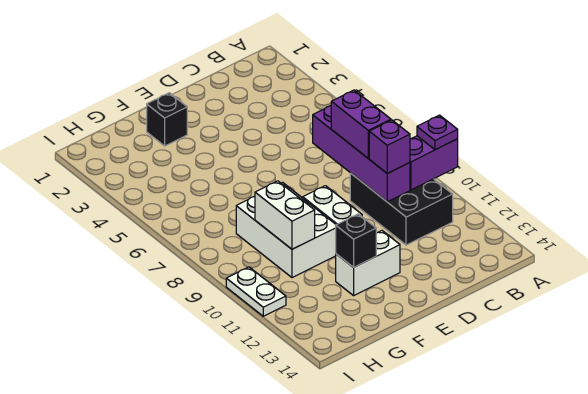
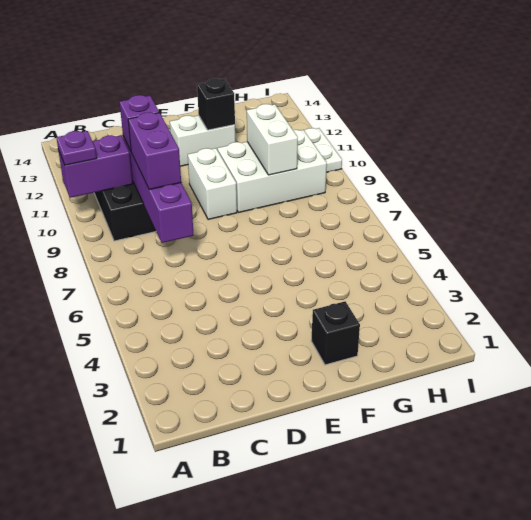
white brick F8:G10 level 1 -> white brick F9:H10 level 1

